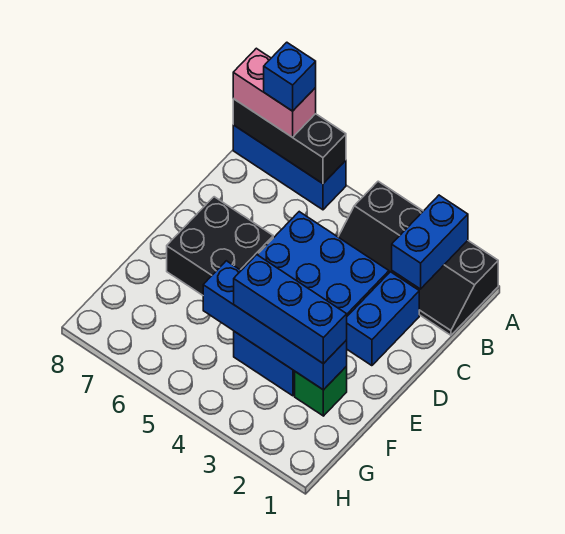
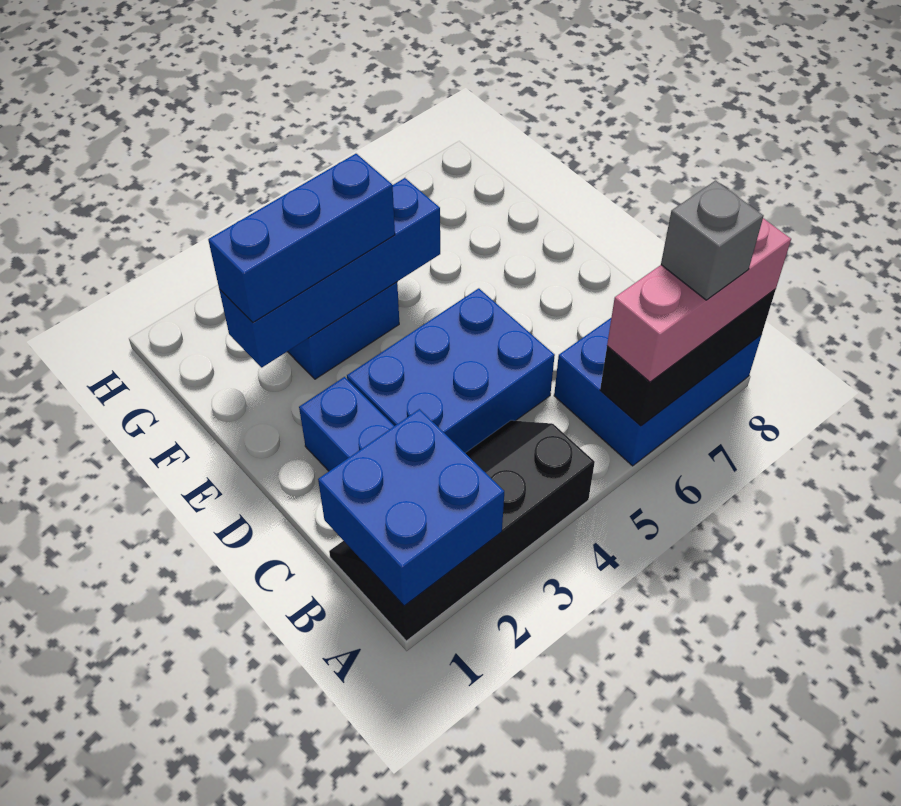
blue brick A2:B2 level 2 -> blue brick A1:B2 level 2
blue brick A6:A8 level 1 -> blue brick A6:B8 level 1
pink brick A7:A8 level 3 -> pink brick A6:A8 level 3
blue brick A7 level 4 -> grey brick A7 level 4
black brick D6:E7 level 1 -> none
green brick F2 level 1 -> none

